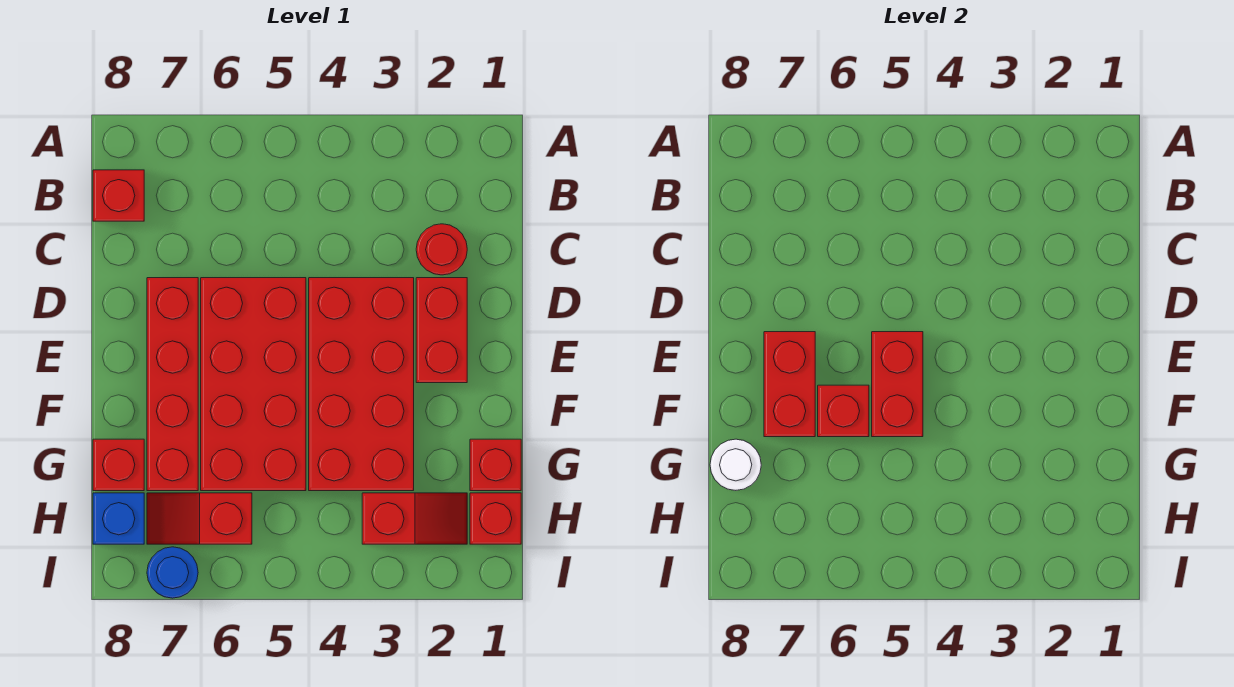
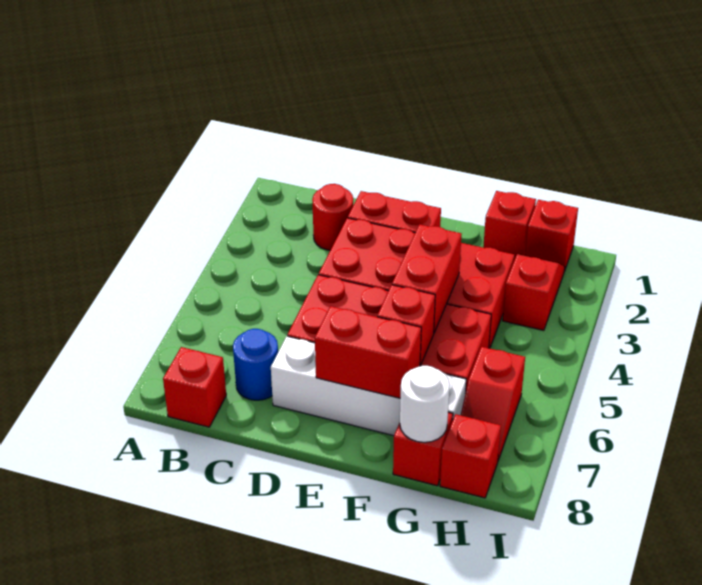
red brick D7:G7 level 1 -> white brick D7:G7 level 1
red brick E5:F5 level 2 -> red brick F4:F5 level 2
blue brick H8 level 1 -> red brick H8 level 1
blue round brick I7 level 1 -> blue round brick C7 level 1

